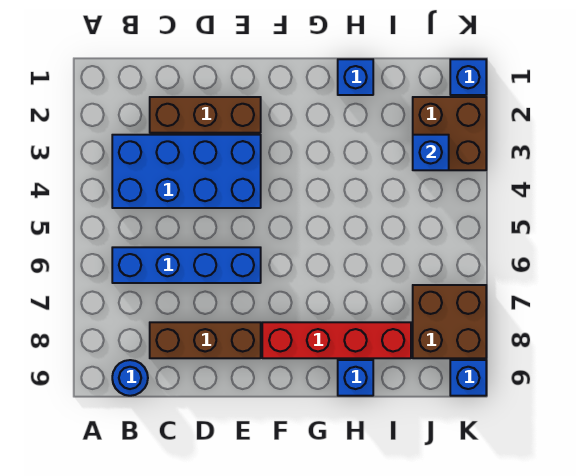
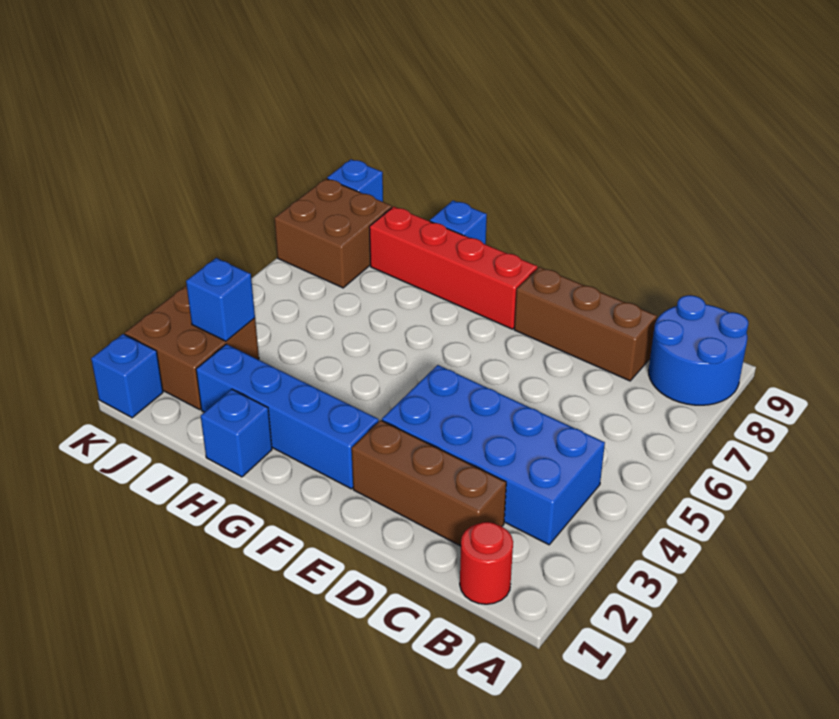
none -> red round brick B1 level 1
blue brick B6:E6 level 1 -> blue brick F2:I2 level 1
blue round brick B9 level 1 -> blue round brick A8:B9 level 1

